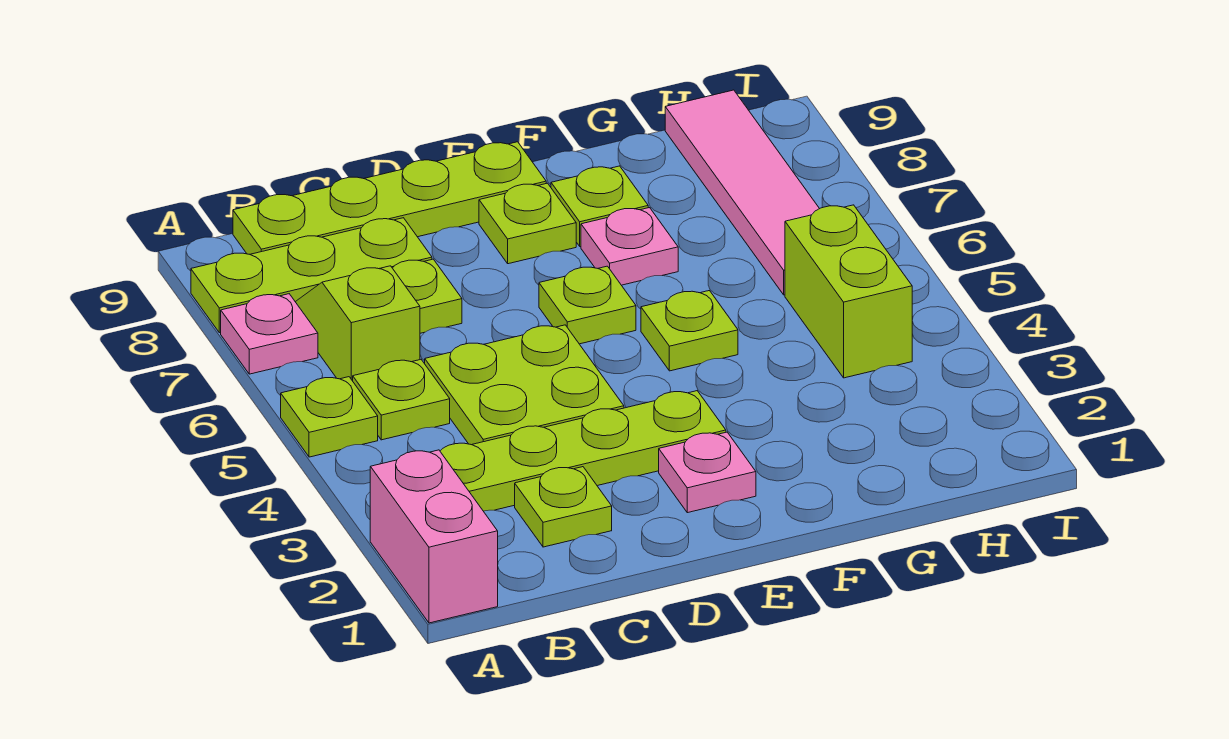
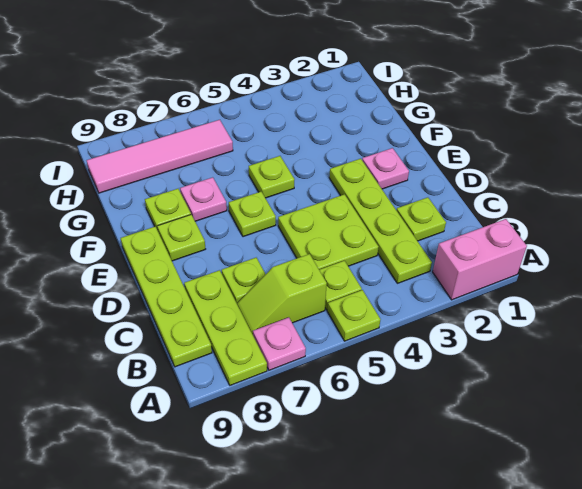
lime brick H4:H5 level 1 -> none

